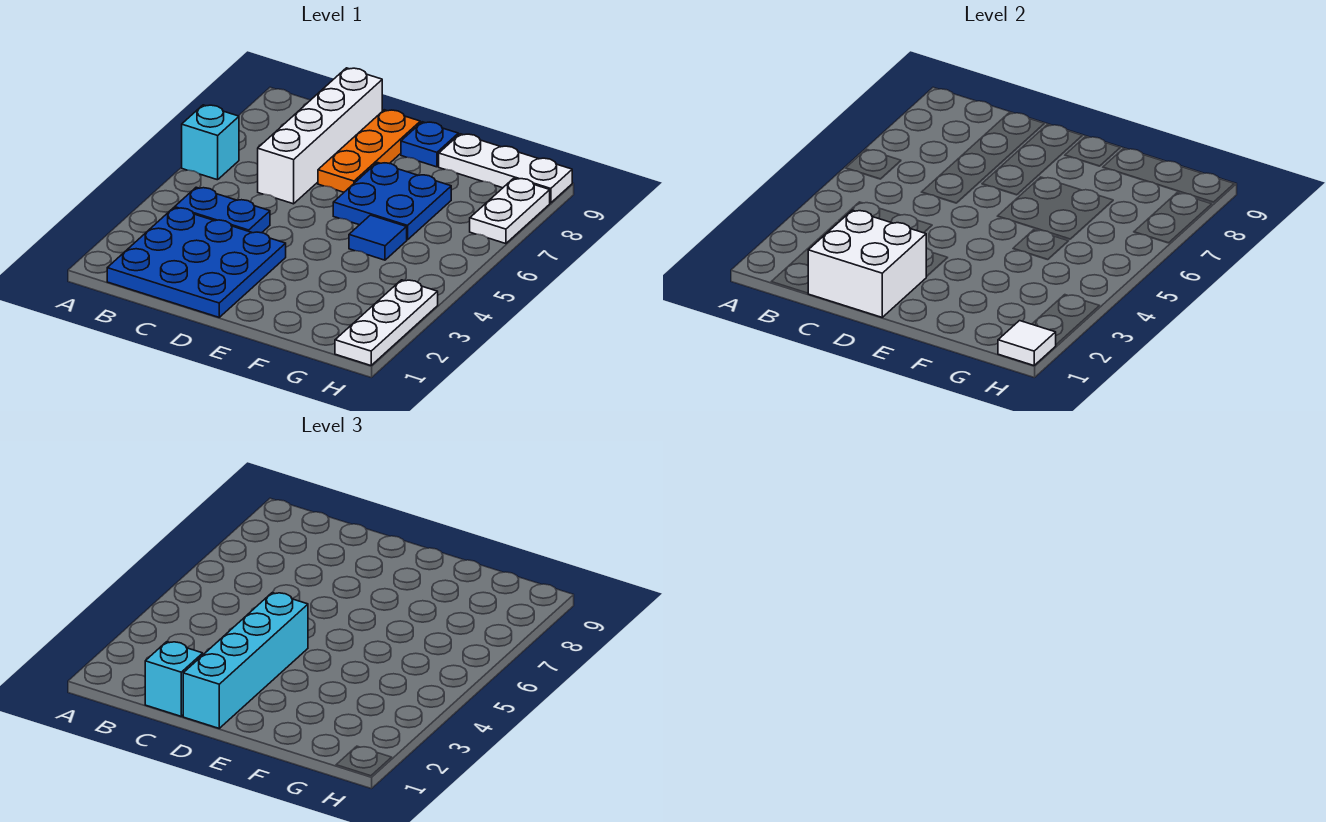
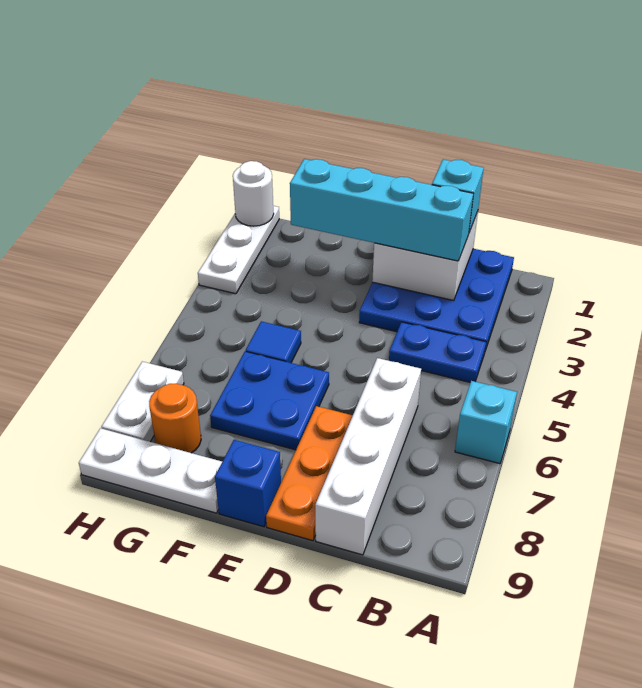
cyan brick D1:D4 level 3 -> cyan brick C2:F2 level 3
blue plate E9 level 1 -> blue brick E9 level 1
none -> orange round brick G8 level 1
white tile H1 level 2 -> white round brick H1 level 2

